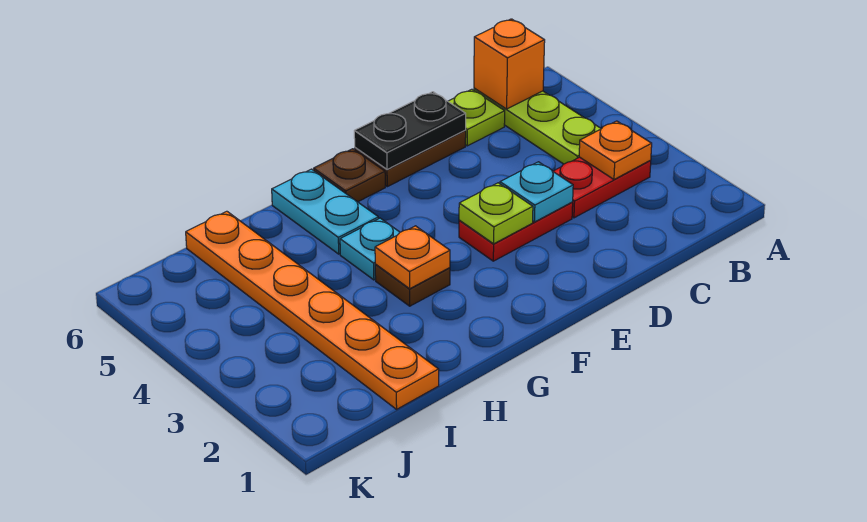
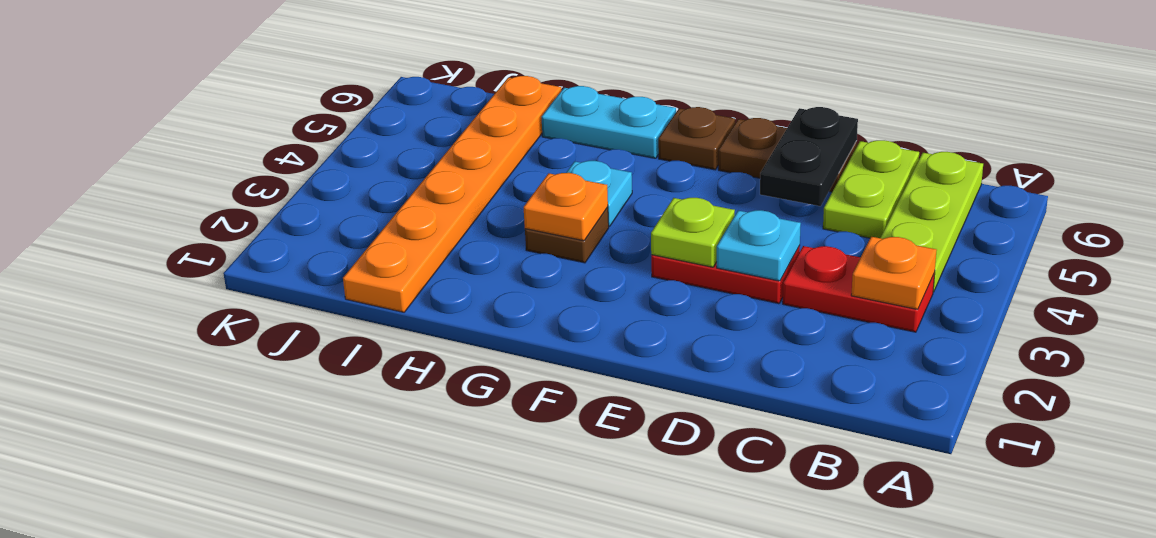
orange brick B6 level 2 -> none
lime plate C6 level 1 -> lime plate C5:C6 level 1
black plate D6:E6 level 2 -> black plate D5:D6 level 2
cyan plate G5:G6 level 1 -> cyan plate G6:H6 level 1

